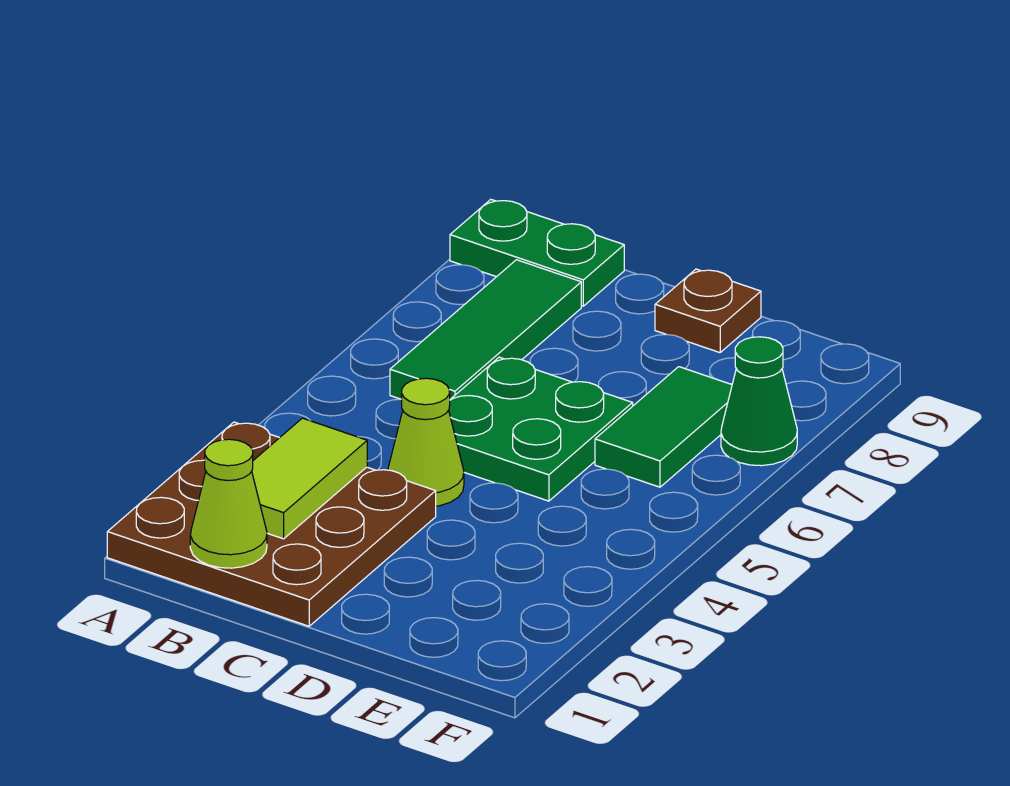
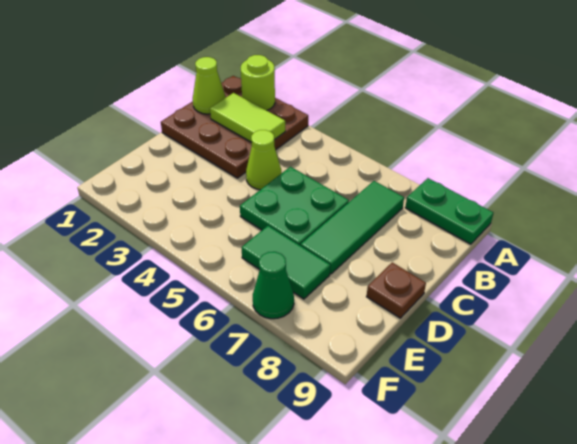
none -> lime round brick A2 level 2
green plate A9:B9 level 1 -> green plate A8:A9 level 1
green tile B6:B8 level 1 -> green tile B7:D7 level 1

